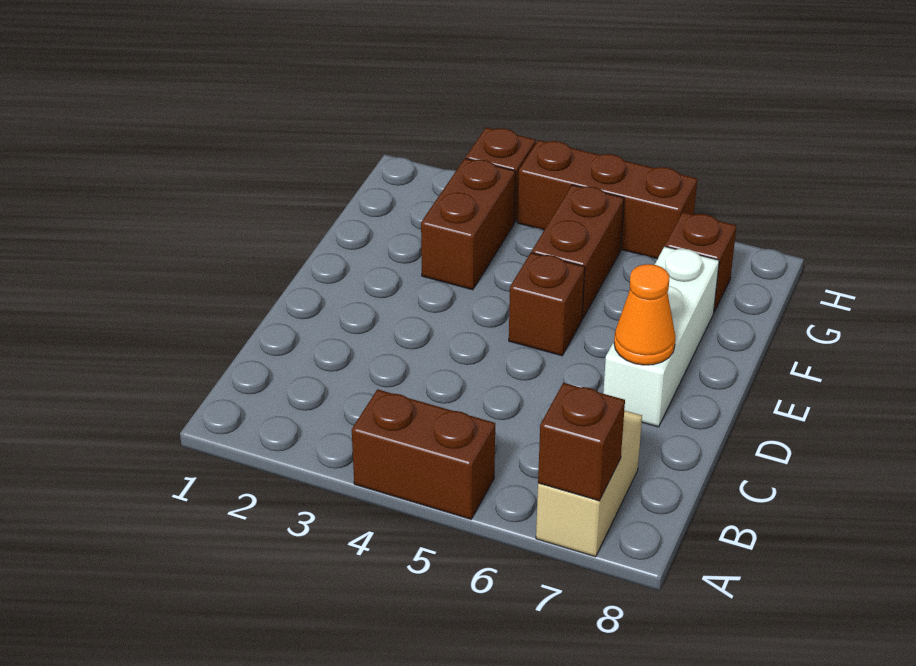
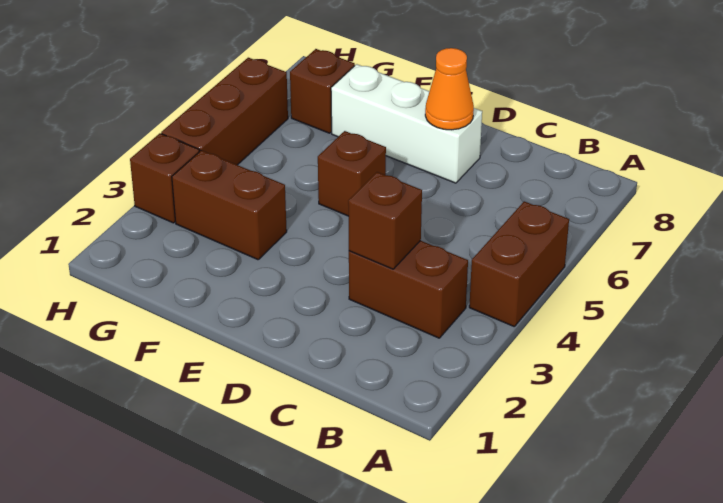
tan brick A7:B7 level 1 -> none
brown brick A7 level 2 -> brown brick C3 level 2
brown brick F5:G5 level 1 -> brown brick B3:C3 level 1

